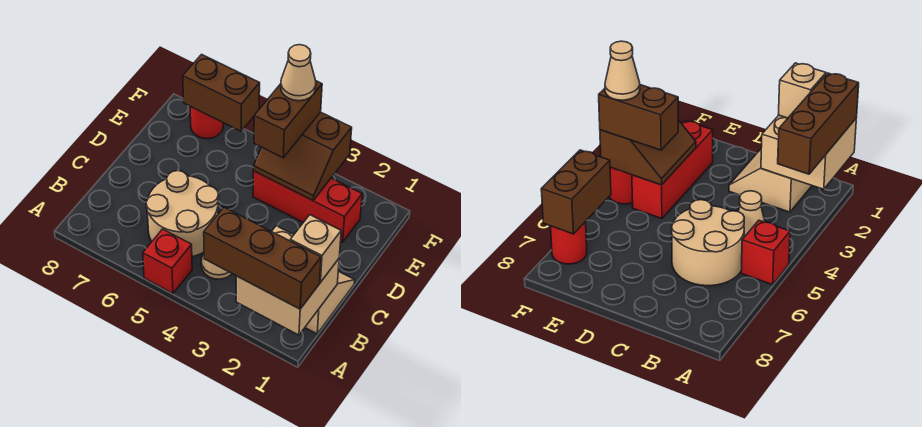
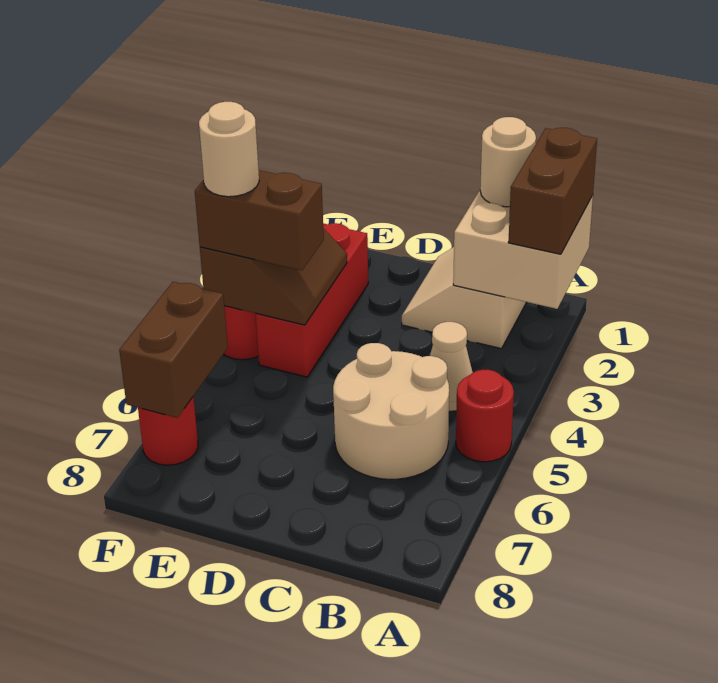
brown brick A1:A3 level 3 -> brown brick A1:A2 level 3
red brick A5 level 1 -> red round brick A5 level 1
tan brick B1 level 3 -> tan round brick B1 level 3
tan cone F4 level 4 -> tan round brick F4 level 4

